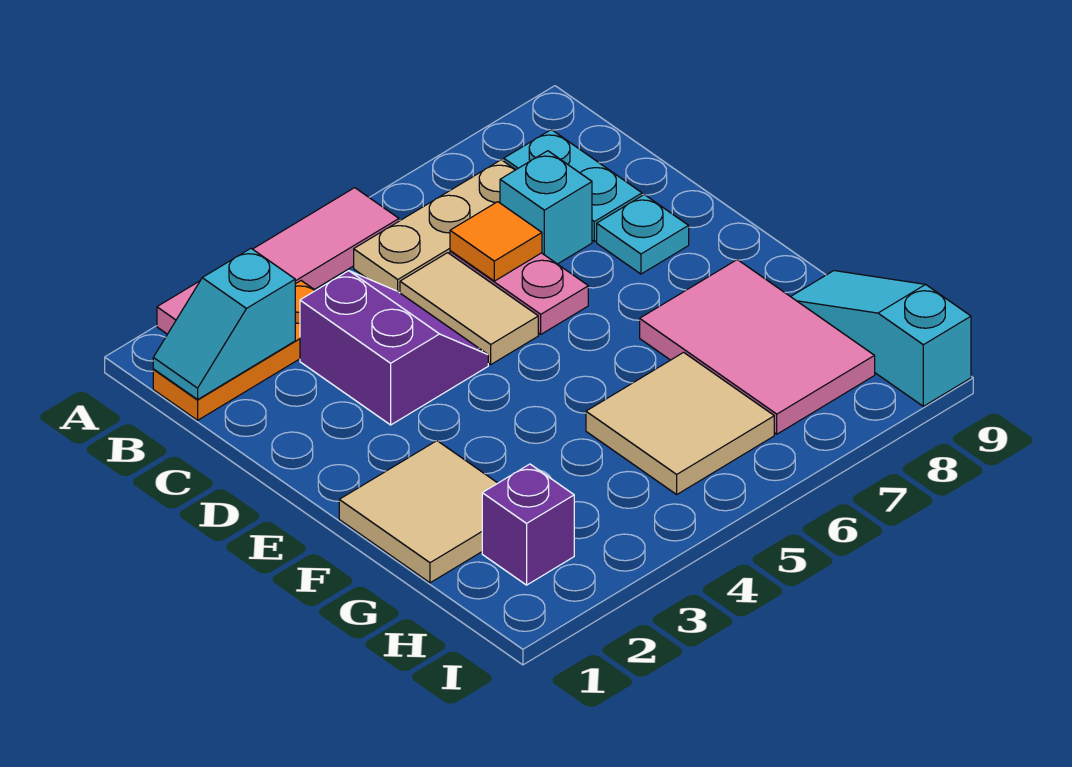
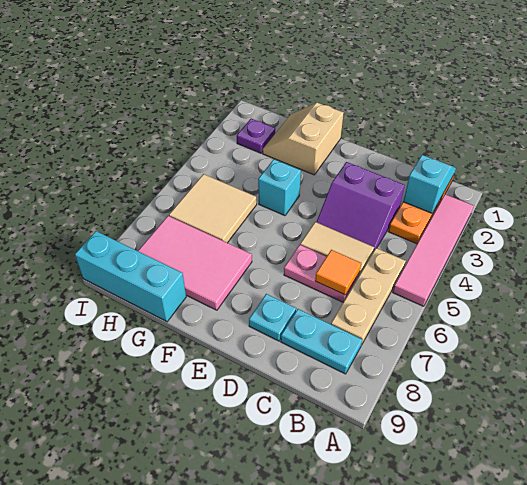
cyan brick C7 level 1 -> cyan brick F4 level 1
tan tile F1:G2 level 1 -> tan slope F1:G2 level 1 top F
cyan slope G9:I9 level 1 top I -> cyan brick G9:I9 level 1
purple brick H2 level 1 -> purple plate H2 level 1

